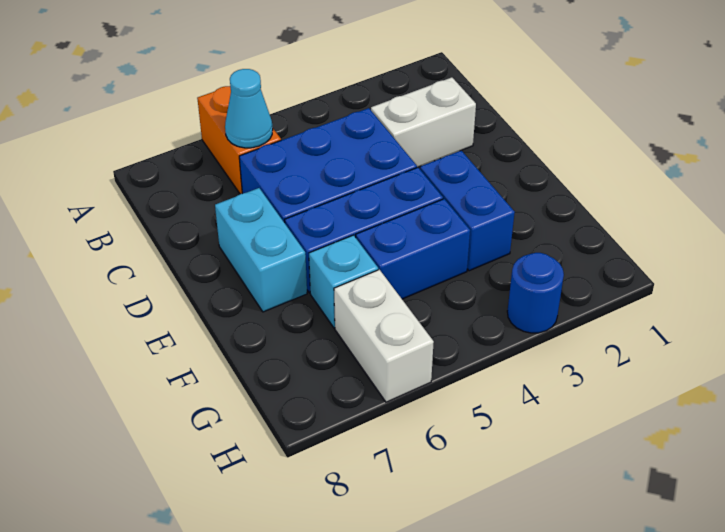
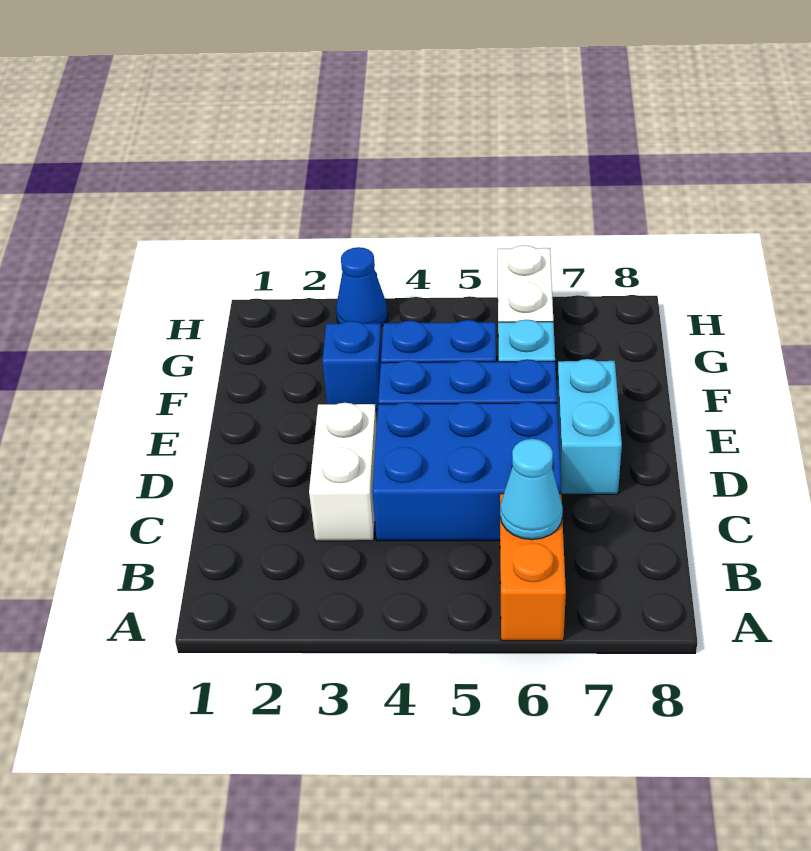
white brick C2:C3 level 1 -> white brick C3:D3 level 1
blue brick E3:F3 level 1 -> blue brick F3 level 1
blue round brick H3 level 1 -> blue cone H3 level 1

